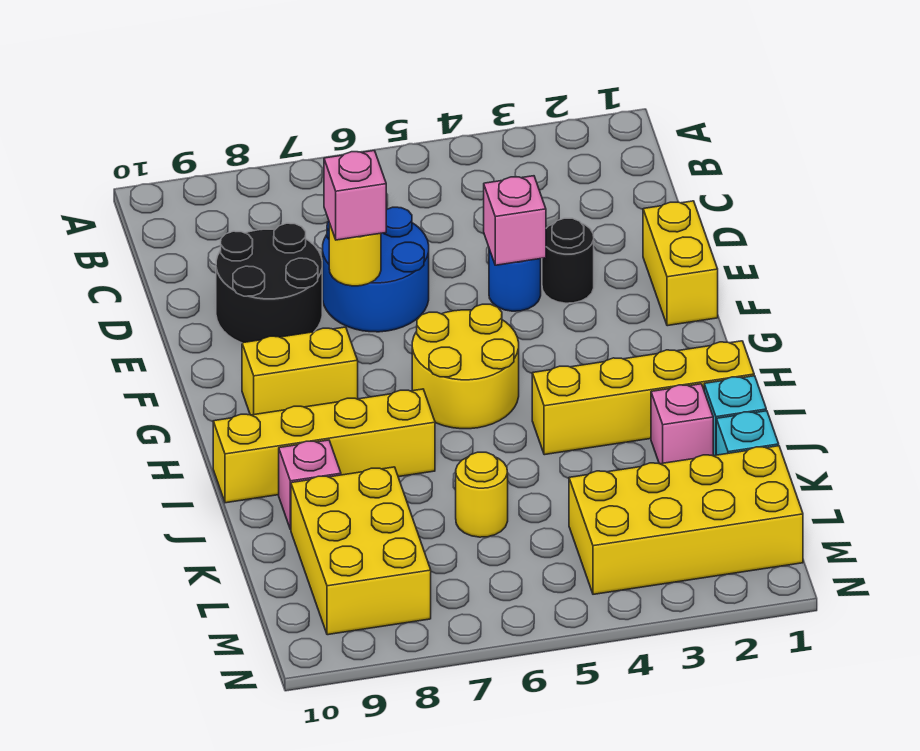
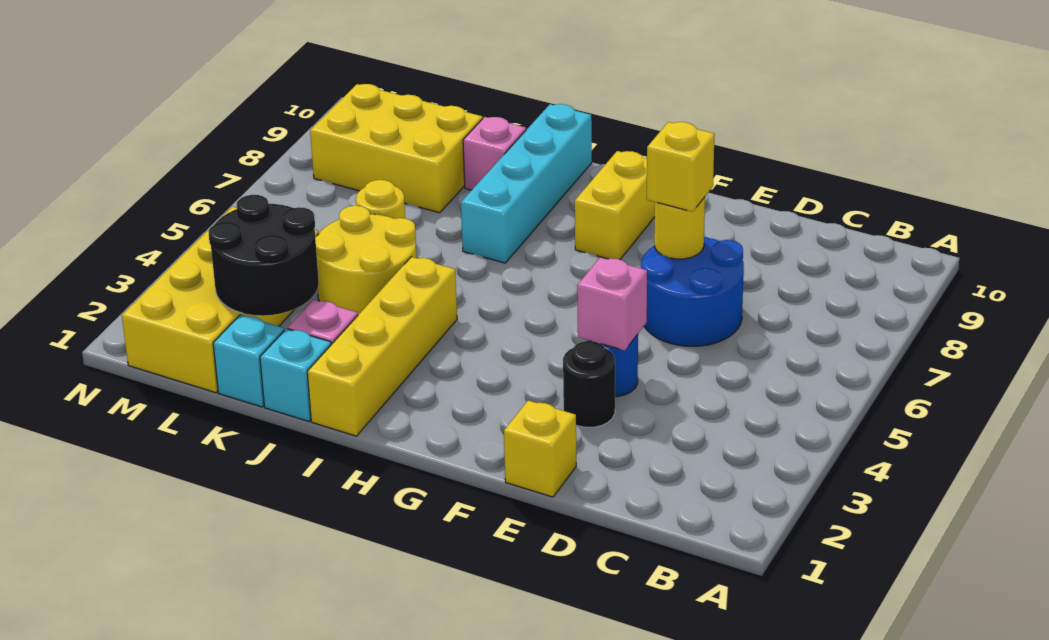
black round brick D8:E9 level 1 -> black round brick K2:L3 level 2
yellow brick E1:F1 level 1 -> yellow brick E1 level 1
pink brick E7 level 3 -> yellow brick E7 level 3
yellow round brick G5:H6 level 1 -> yellow round brick J4:K5 level 1
yellow brick I7:I10 level 1 -> cyan brick I7:I10 level 1

